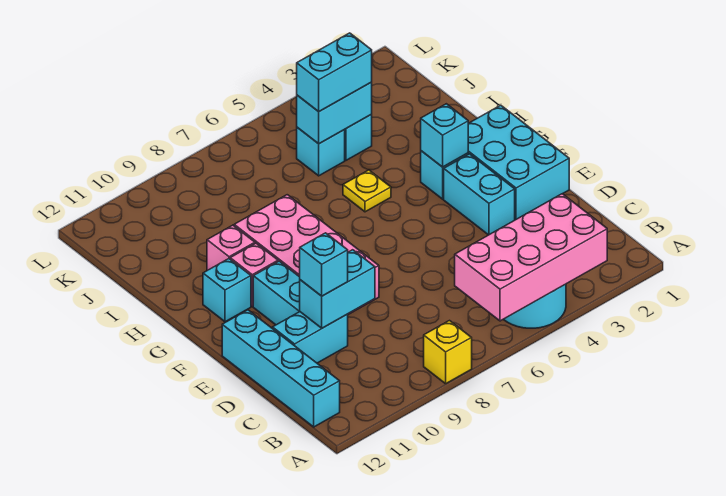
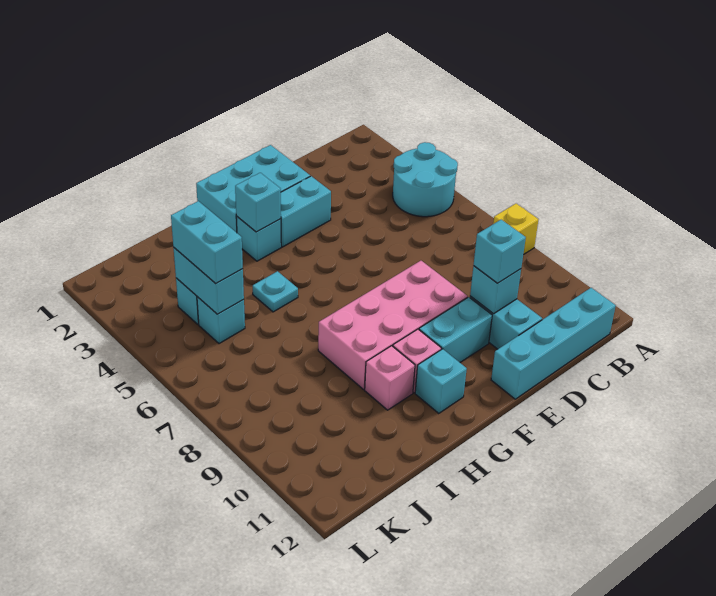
pink brick A3:B6 level 2 -> none
cyan brick D9:D10 level 2 -> cyan brick D10 level 2
yellow plate H5 level 1 -> cyan plate H5 level 1

